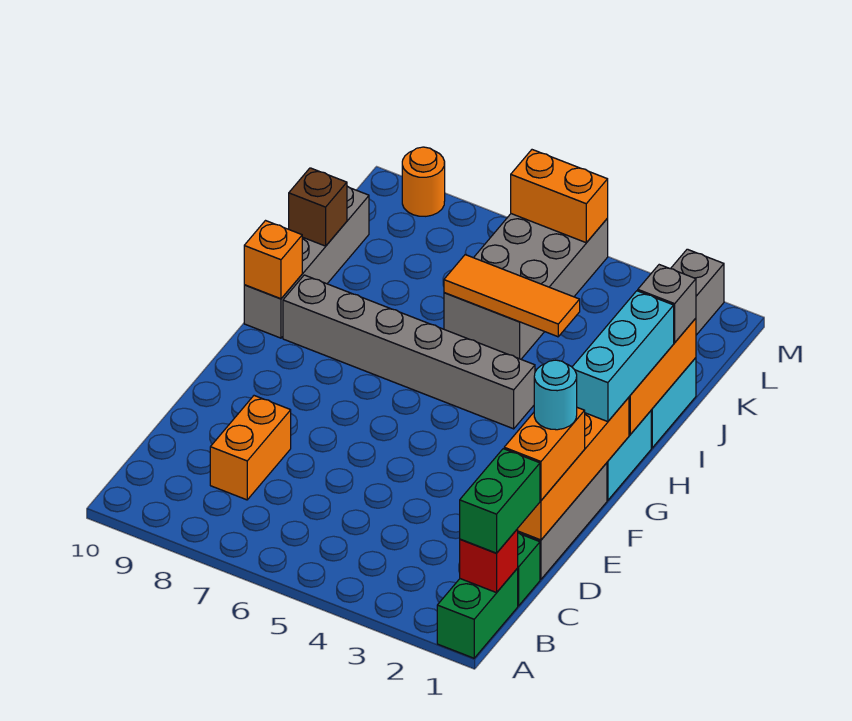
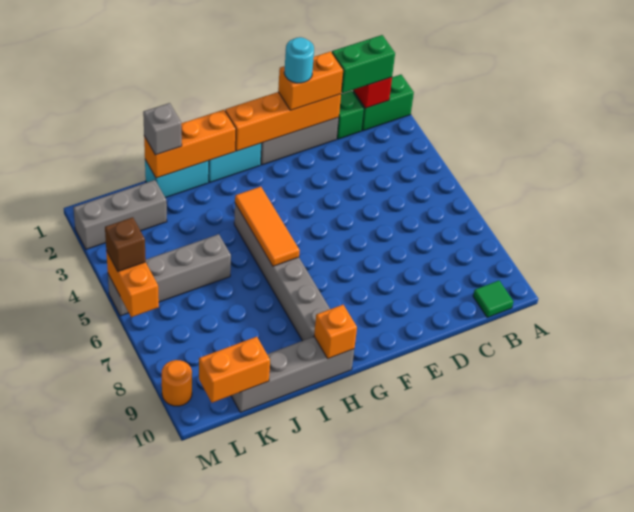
none -> green tile B10 level 1
orange brick C8:D8 level 1 -> orange brick K10:L10 level 2
cyan brick G1:I1 level 3 -> none
orange tile J4:J6 level 2 -> orange tile H4:H6 level 2
grey brick J5:M6 level 1 -> grey brick J5:M5 level 1
brown brick J10 level 2 -> brown brick M5 level 3

